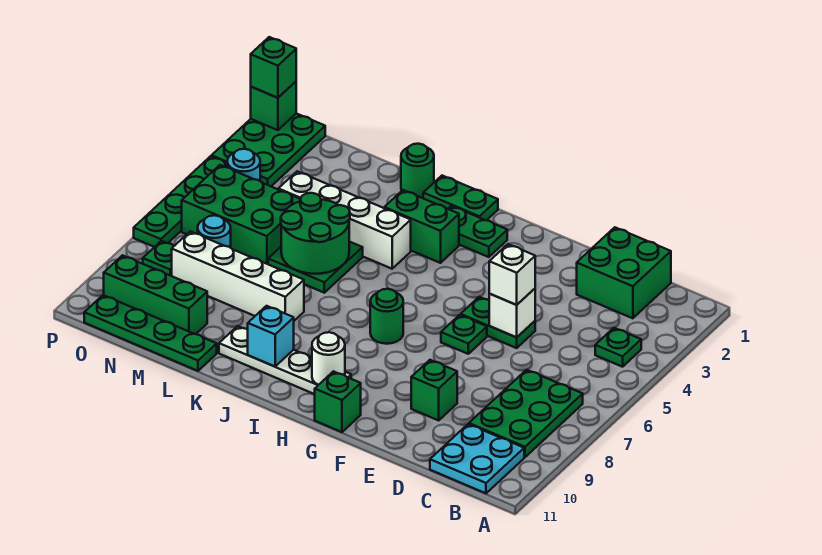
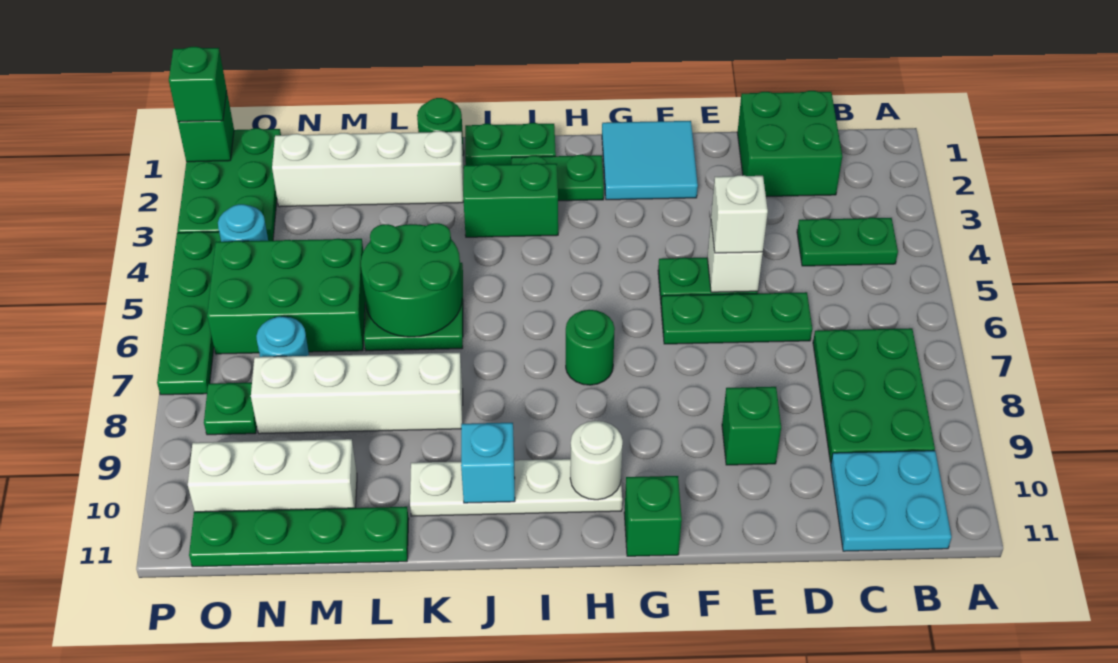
green plate B4 level 1 -> green plate B4:C4 level 1
none -> cyan tile F1:G2 level 1
green plate F6 level 1 -> green plate D6:F6 level 1
white brick J4:M4 level 1 -> white brick K2:N2 level 1
green brick M10:O10 level 1 -> white brick M10:O10 level 1

